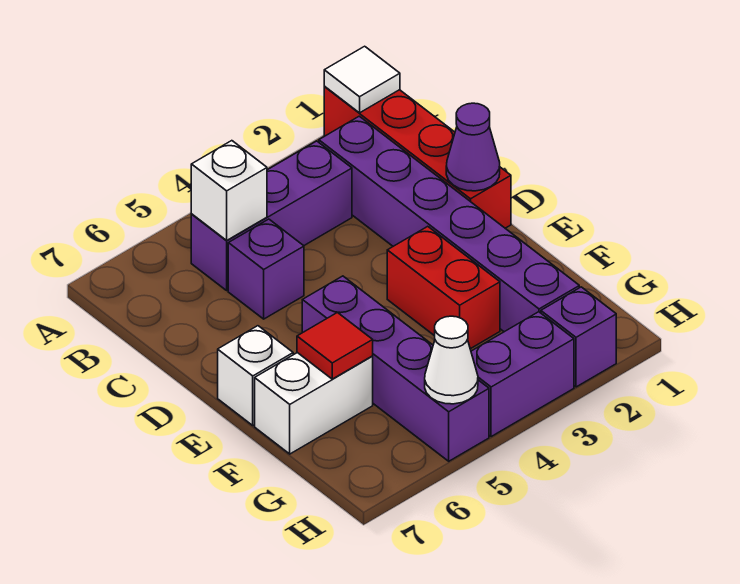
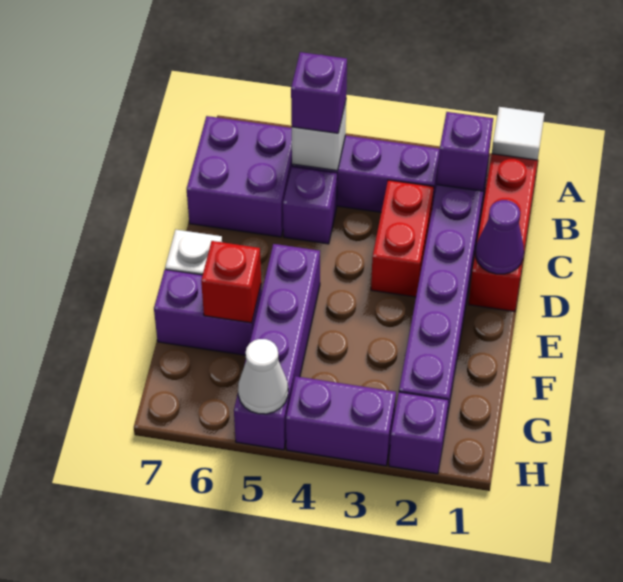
none -> purple brick B2 level 2
none -> purple brick B5 level 3
none -> purple brick B6:C7 level 1
red brick E3:F3 level 1 -> red brick C3:D3 level 1
white brick F6:F7 level 1 -> purple brick F6:F7 level 1
red tile F6 level 2 -> red brick F6 level 2

